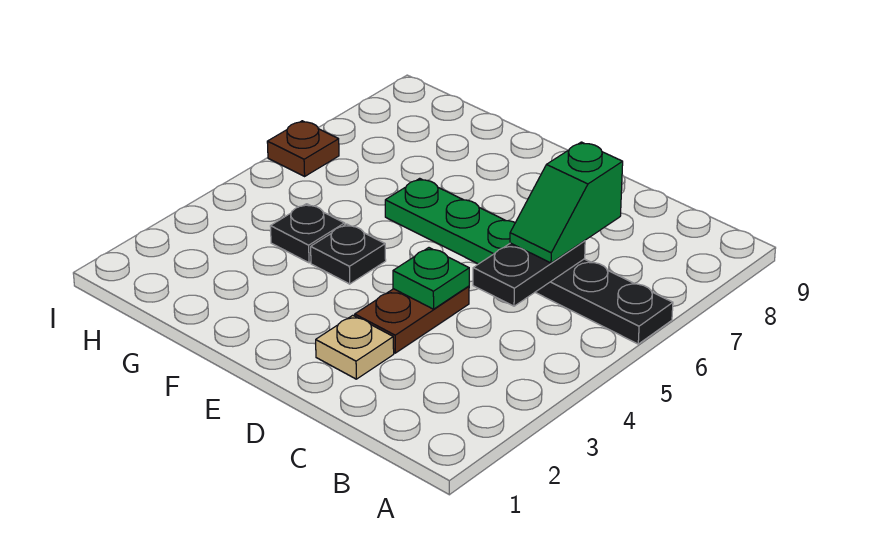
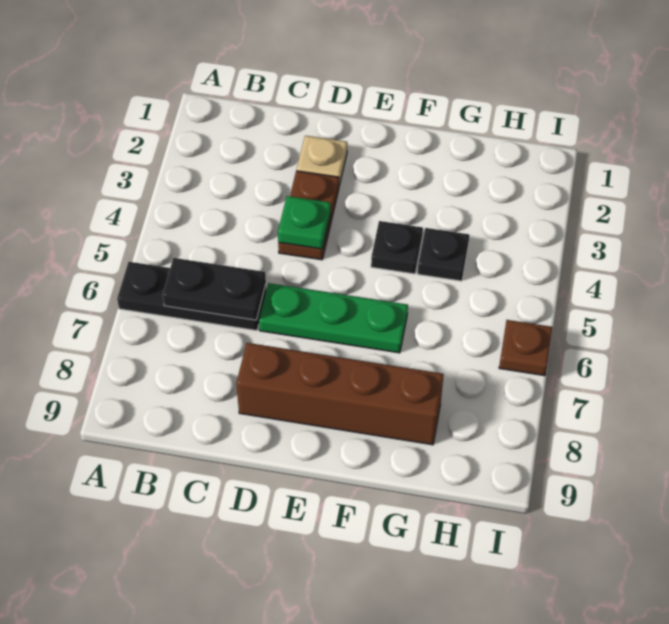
black plate C5:C6 level 2 -> black plate B6:C6 level 2
green slope C6:C7 level 3 top 7 -> none
none -> brown brick D8:G8 level 1

